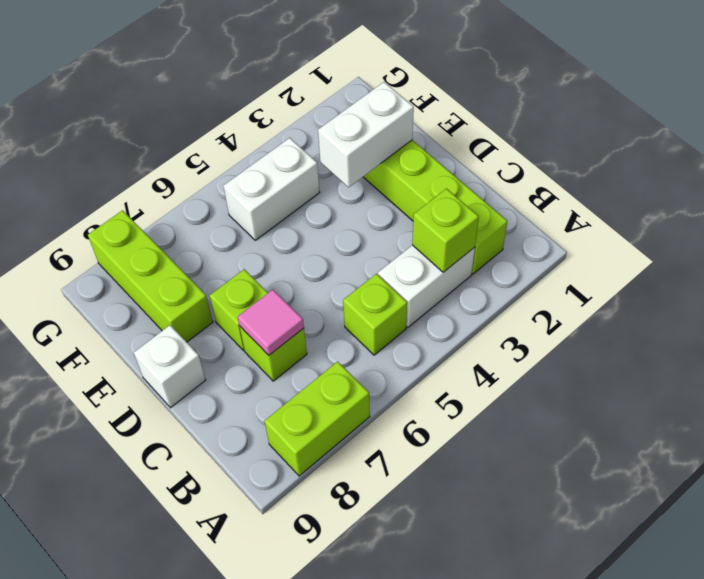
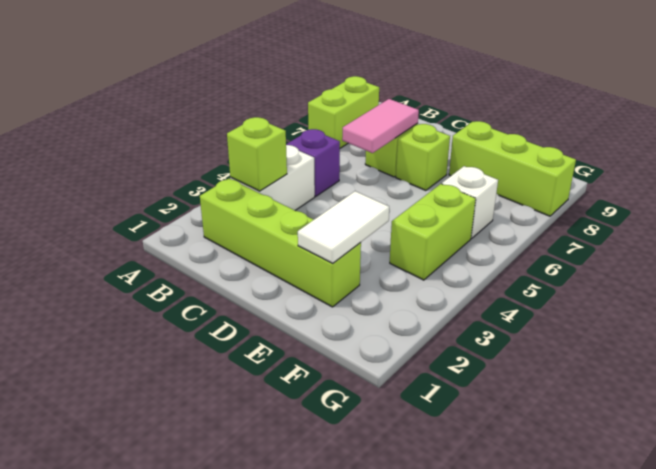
lime brick B5 level 1 -> purple brick B5 level 1
pink tile C7 level 2 -> pink tile C6:C7 level 2
white brick D9 level 1 -> white brick F6 level 1
white brick E2:E3 level 2 -> white tile E2:E3 level 2
white brick F4:F5 level 1 -> lime brick F4:F5 level 1

